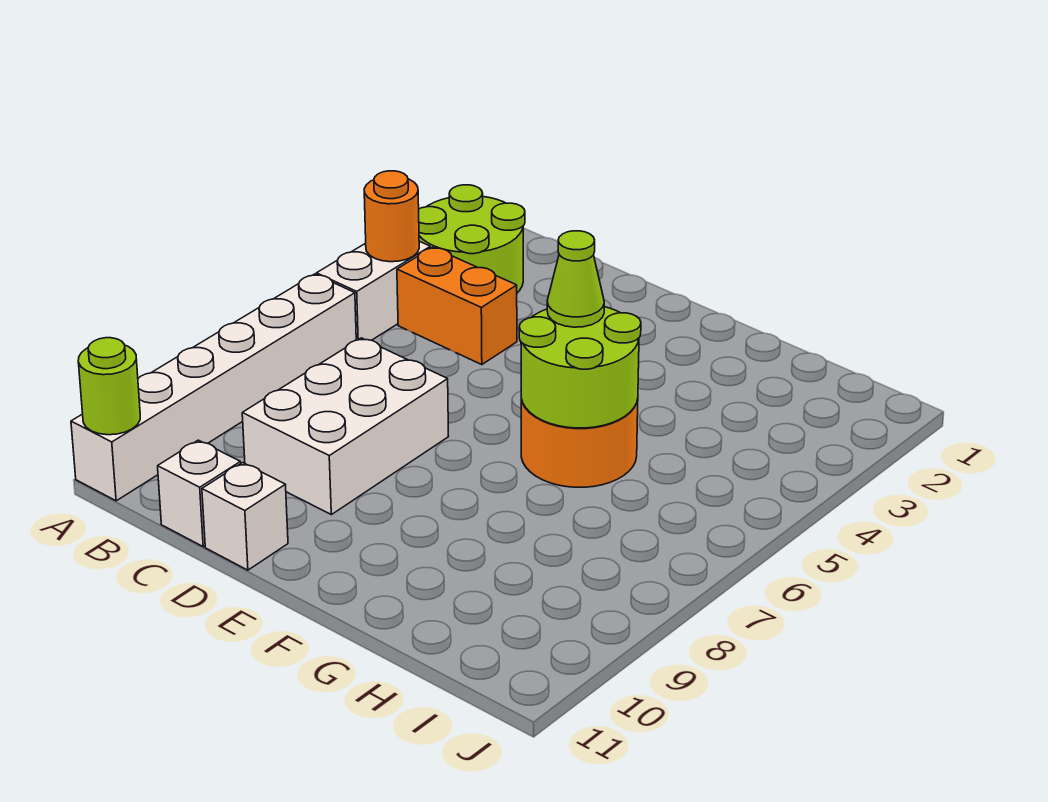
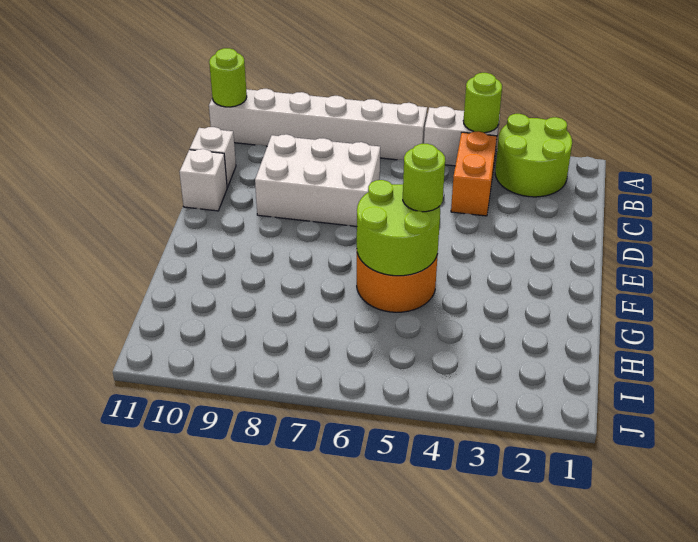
orange round brick A4 level 2 -> lime round brick A4 level 2
lime cone F5 level 3 -> lime round brick F5 level 3

